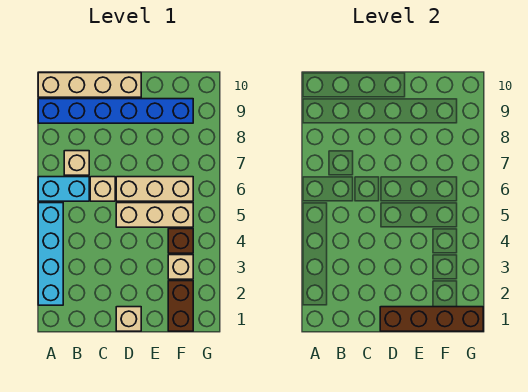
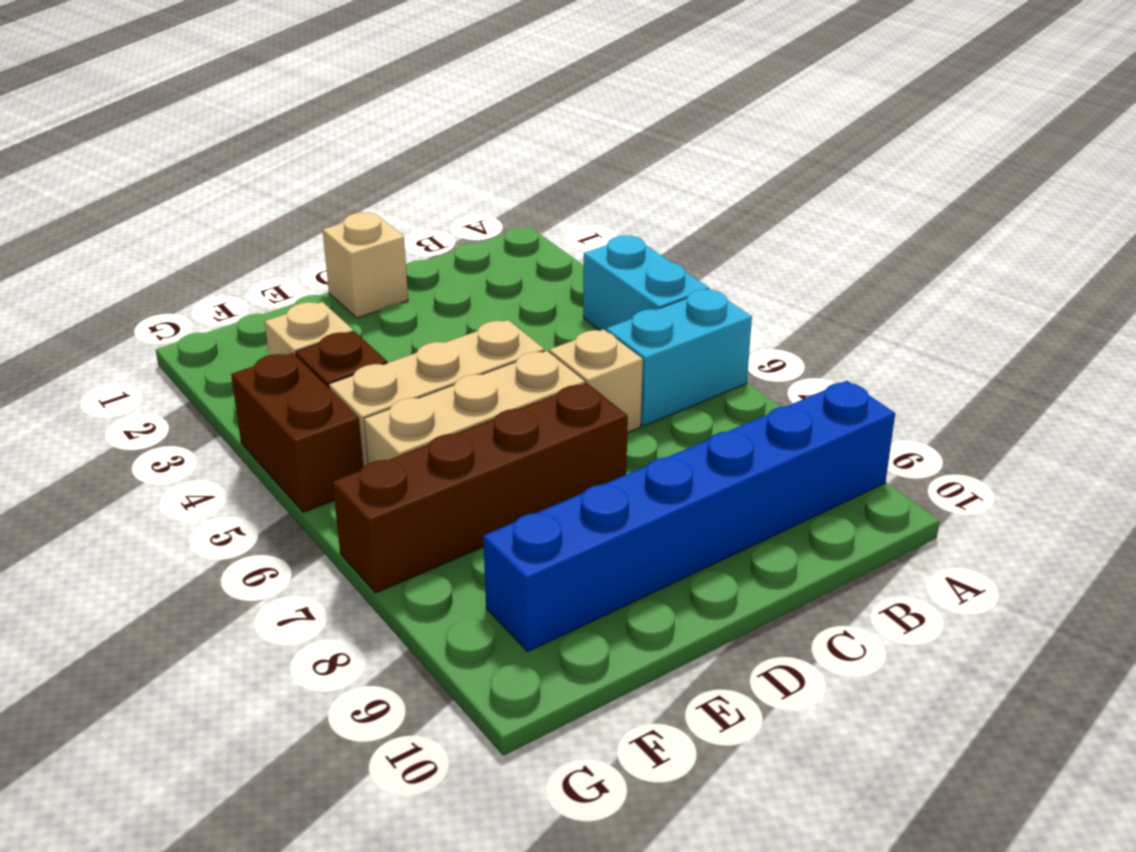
cyan brick A2:A5 level 1 -> cyan brick A4:A5 level 1
tan brick A10:D10 level 1 -> none
tan brick B7 level 1 -> none
brown brick D1:G1 level 2 -> brown brick D7:G7 level 1
brown brick F1:F2 level 1 -> brown brick G4:G5 level 1

